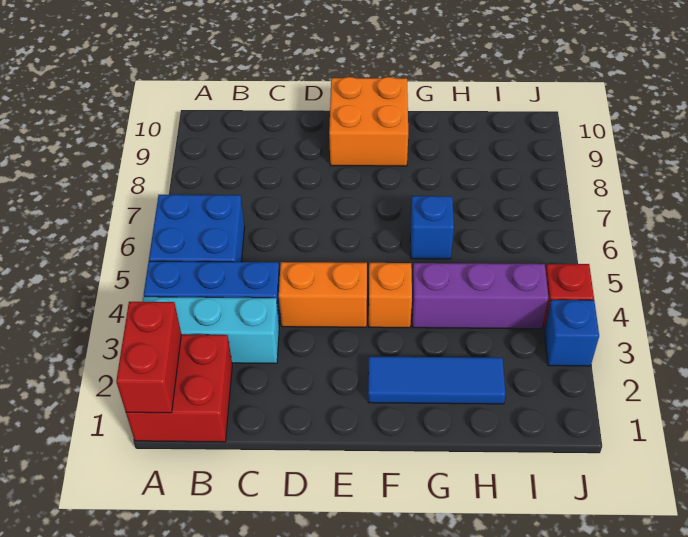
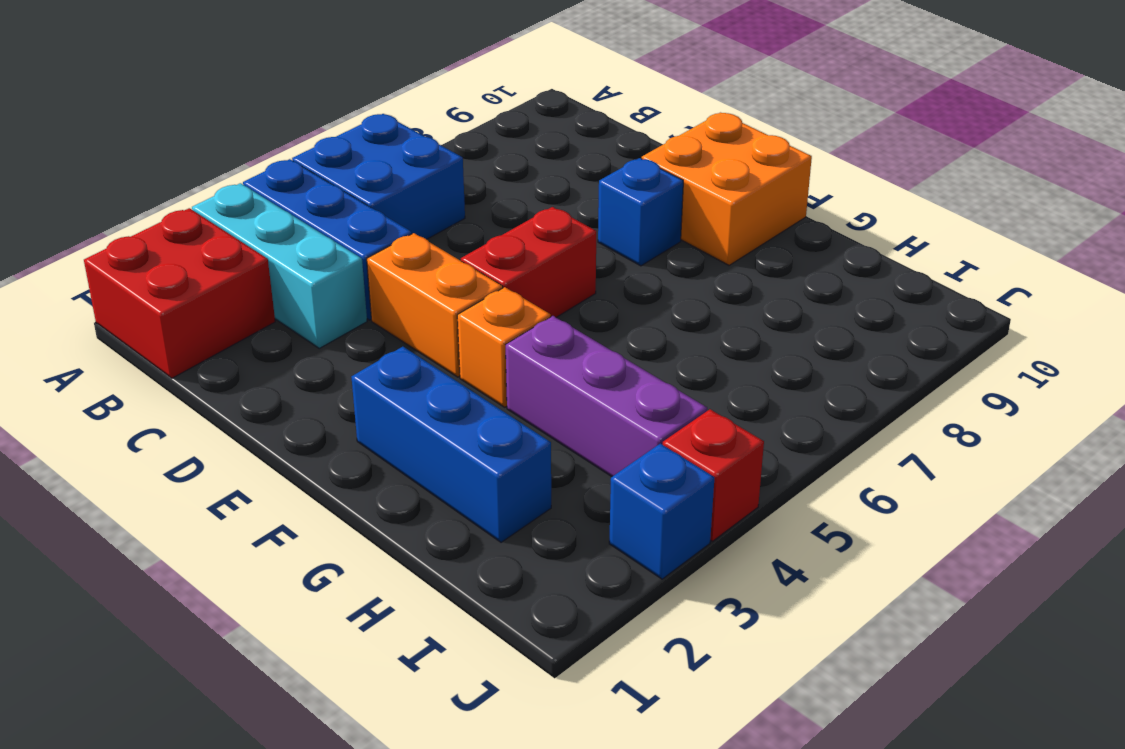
red brick A1:A2 level 2 -> red brick E5:E6 level 1
blue tile F2:H2 level 1 -> blue brick F2:H2 level 1
blue brick G6 level 1 -> blue brick E8 level 1

